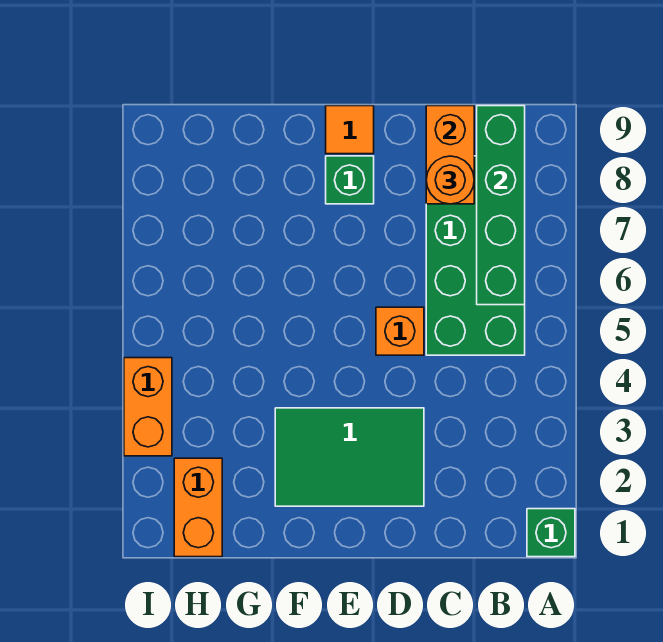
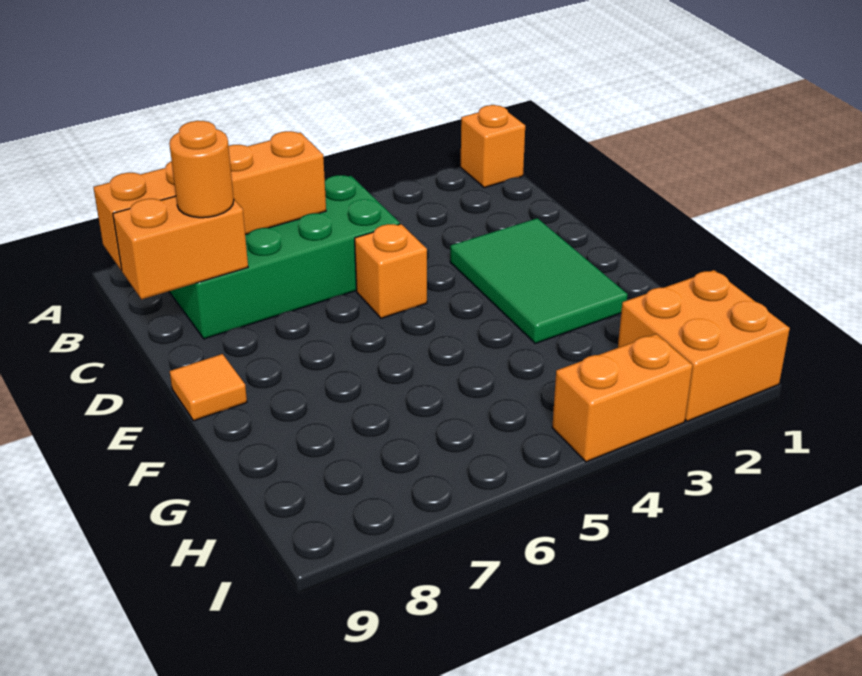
green brick A1 level 1 -> orange brick A1 level 1
green brick B6:B9 level 2 -> orange brick B6:B9 level 2
green brick E8 level 1 -> none
orange brick H1:H2 level 1 -> orange brick H1:I2 level 1

